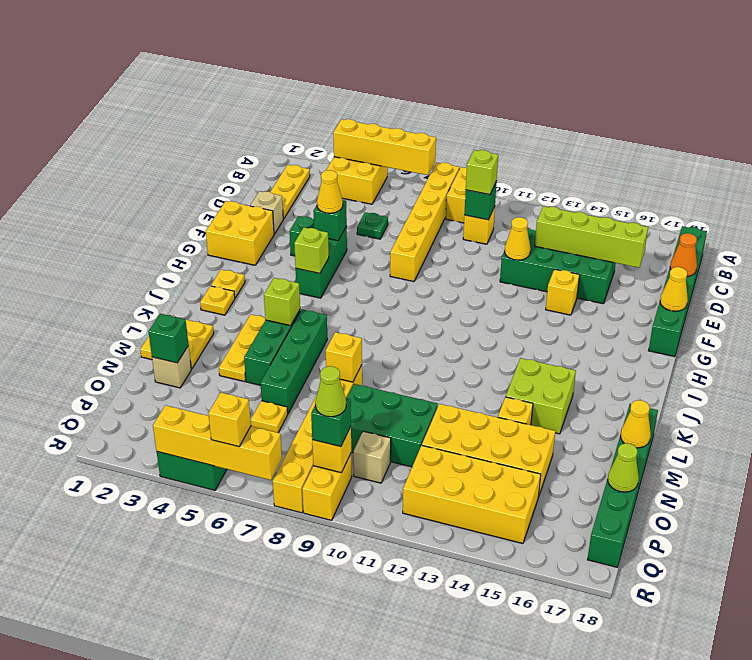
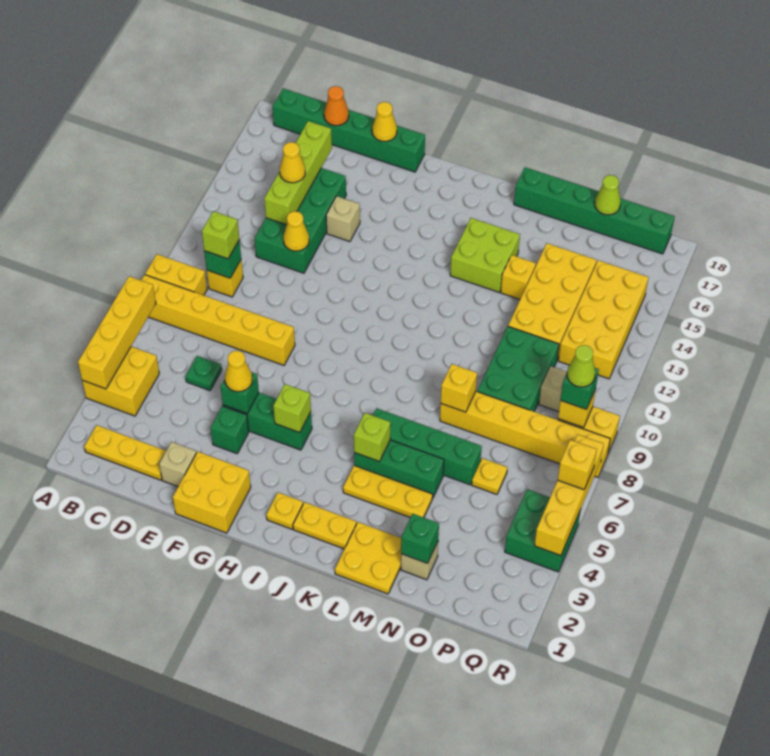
yellow brick F14 level 1 -> tan brick F14 level 1
yellow plate J2 level 1 -> yellow plate J2:K2 level 1
yellow cone M18 level 2 -> yellow cone D14 level 3

